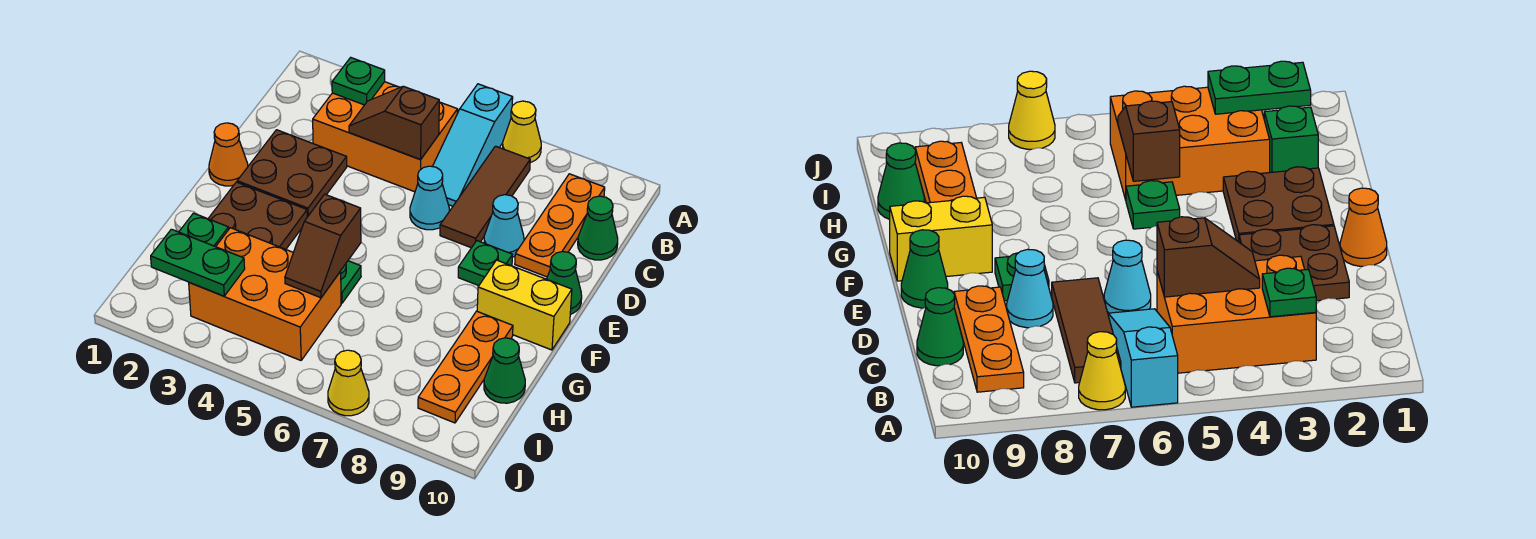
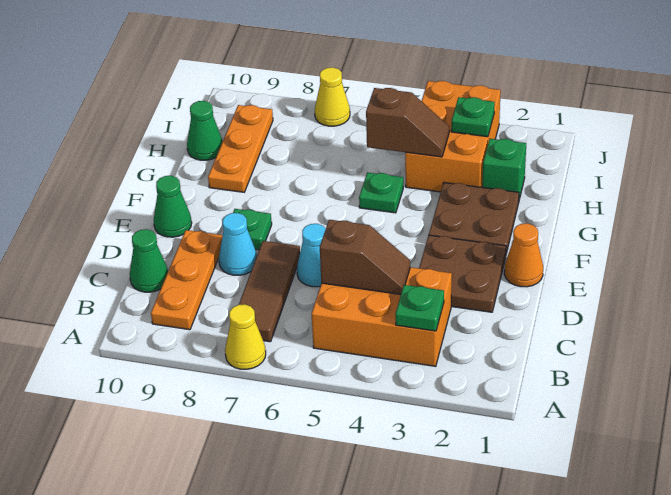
cyan slope A6:C6 level 1 top A -> none
yellow brick F9:F10 level 1 -> none
brown slope G5:H5 level 2 top G -> brown slope H4:H5 level 2 top 5
orange brick H3:I5 level 1 -> orange brick H3:J4 level 1
green plate I2:I3 level 2 -> green plate I3 level 2

